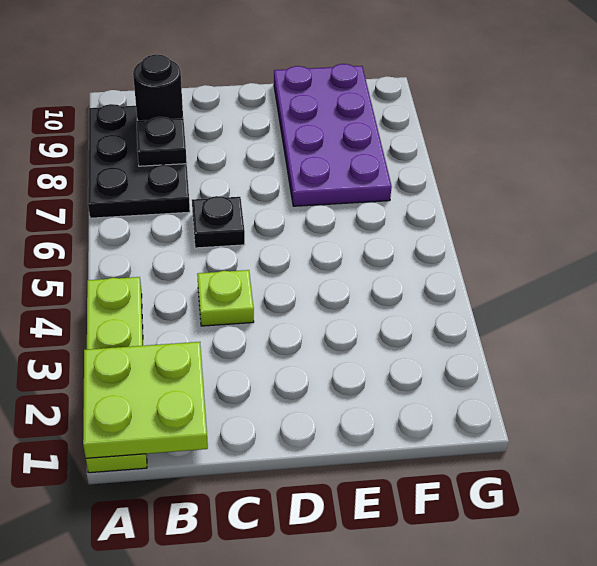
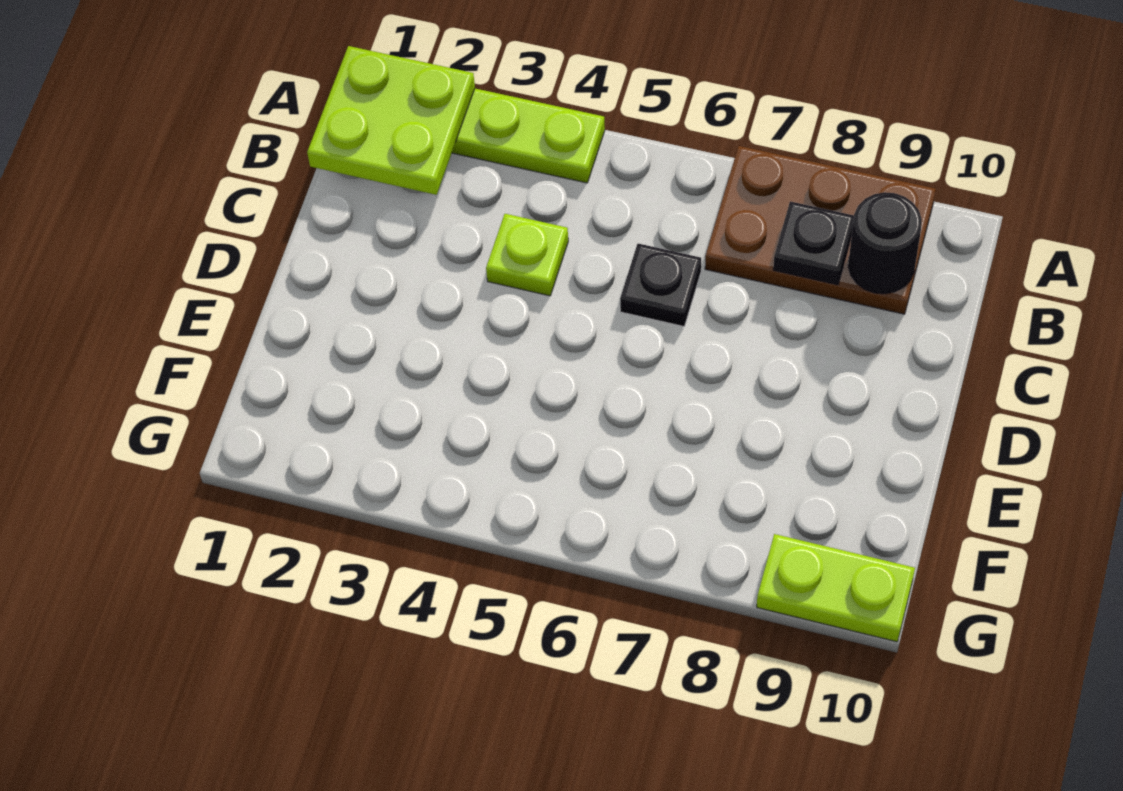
black plate A7:B9 level 1 -> brown plate A7:B9 level 1
purple plate E7:F10 level 1 -> none
none -> lime plate G9:G10 level 1

